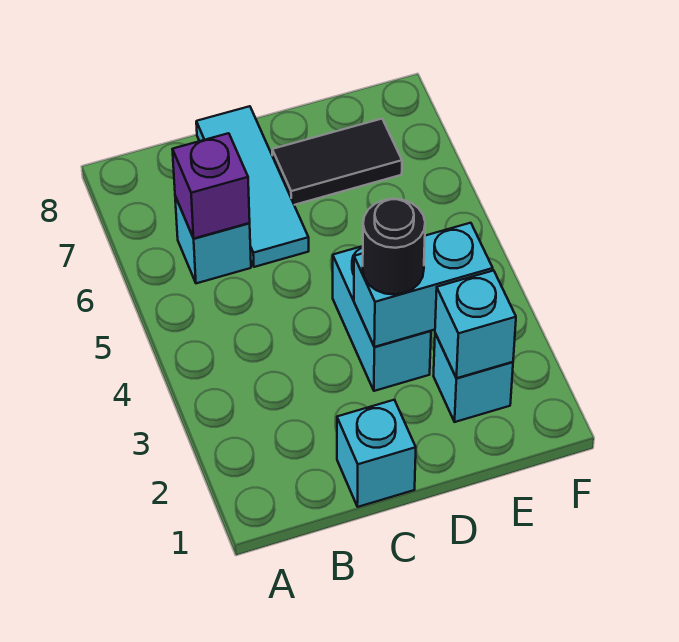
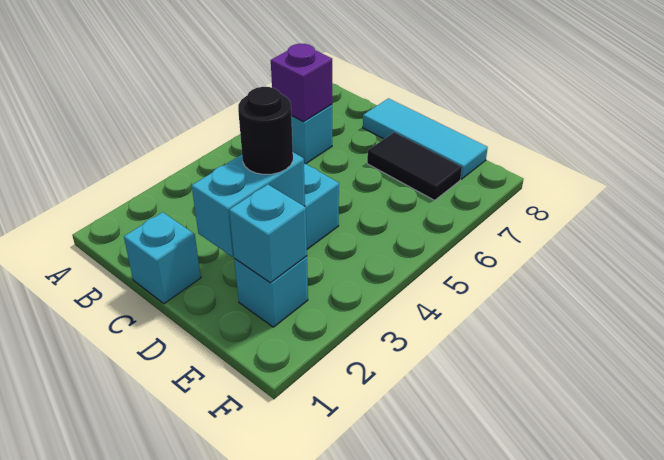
cyan tile C6:C8 level 1 -> cyan tile C8:E8 level 1
cyan brick D3:E3 level 2 -> cyan brick D2:D3 level 2

